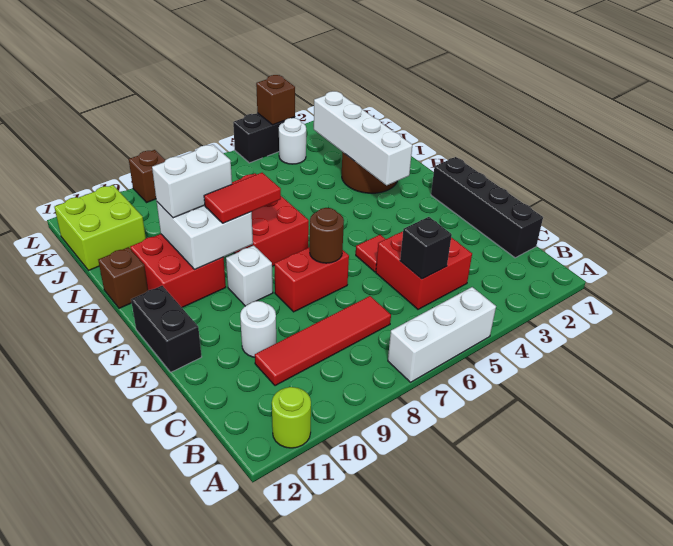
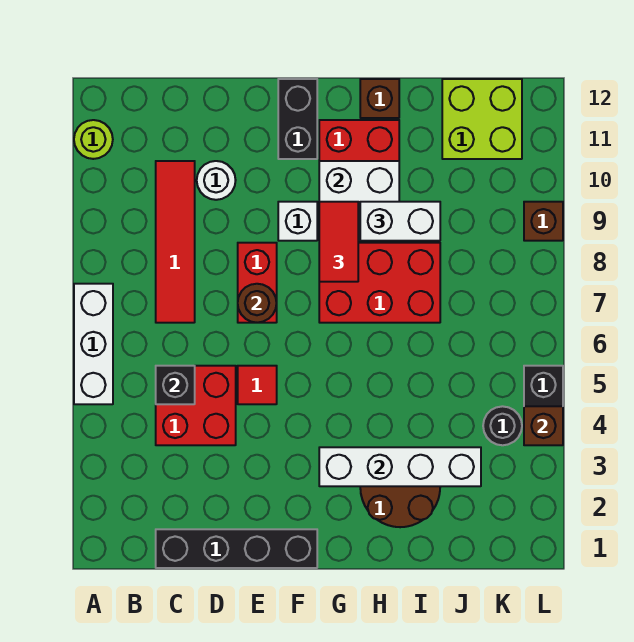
black brick E12:F12 level 1 -> black brick F11:F12 level 1
white brick H9:H10 level 3 -> white brick H9:I9 level 3
white round brick K4 level 1 -> black round brick K4 level 1

